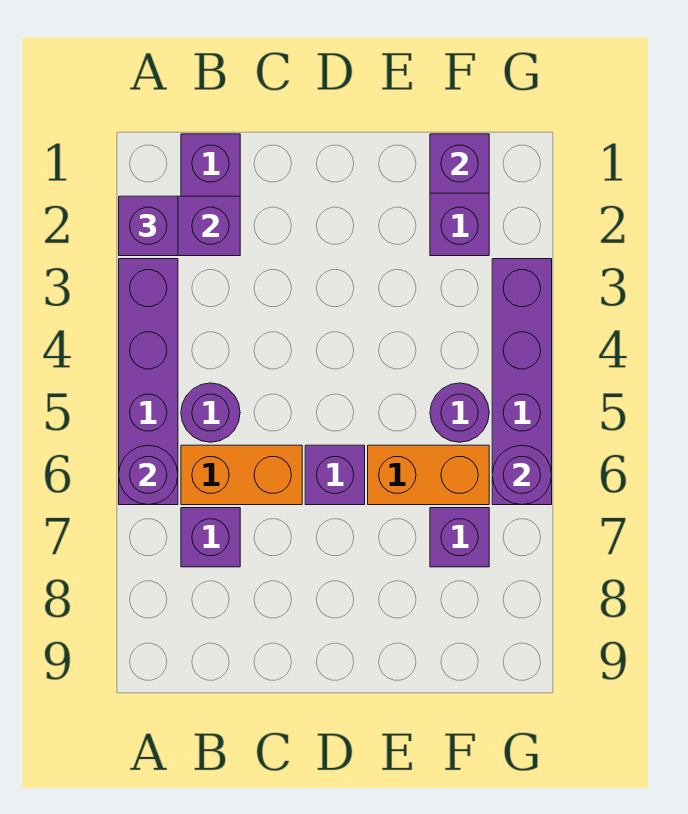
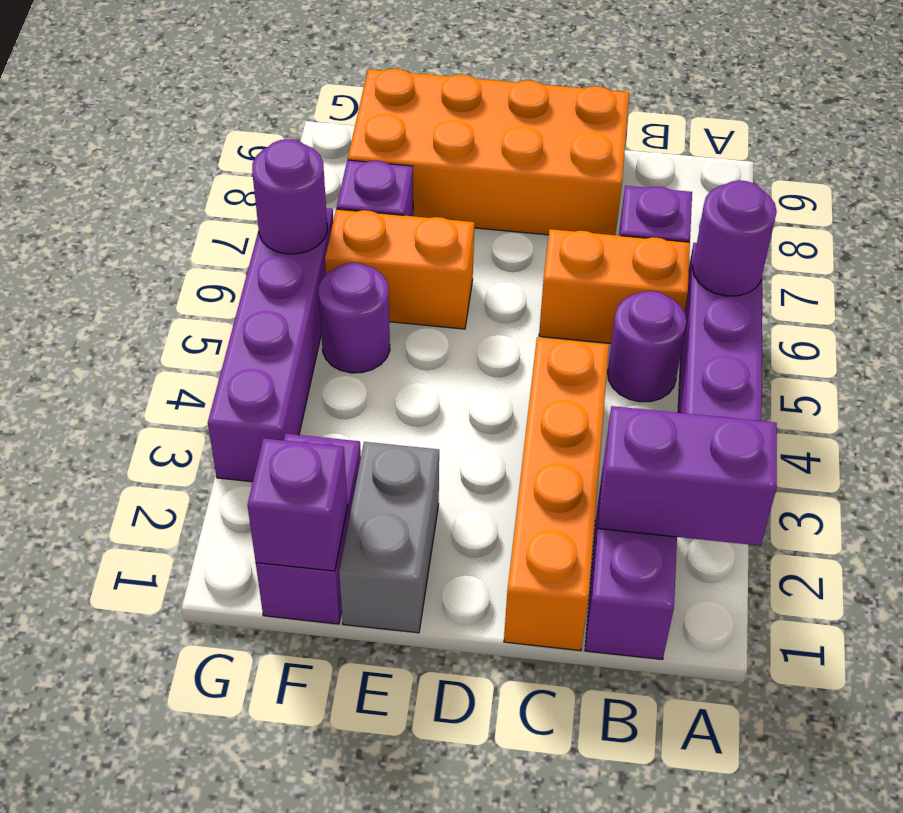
purple brick A2 level 3 -> none
none -> orange brick C1:C4 level 1
none -> orange brick C8:F9 level 1
purple brick D6 level 1 -> none
none -> grey brick E1:E2 level 1

